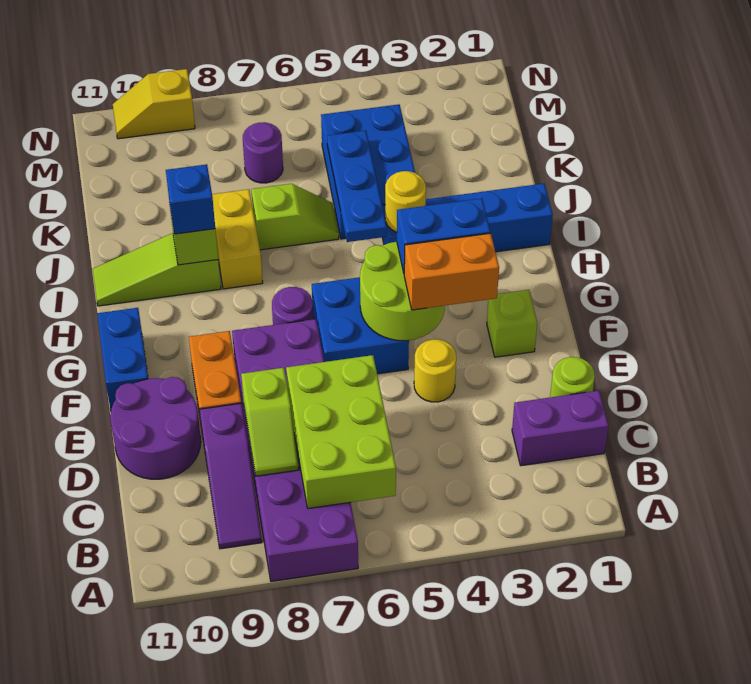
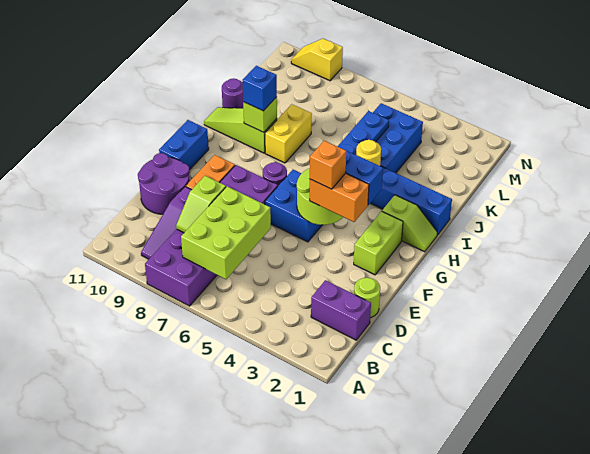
yellow round brick E4 level 1 -> none
lime brick F2 level 1 -> lime brick F2:G2 level 1
none -> orange brick F4 level 4
lime slope J6:J7 level 1 top 7 -> lime slope H1:H2 level 1 top 2
purple round brick L7 level 1 -> purple round brick J11 level 1

